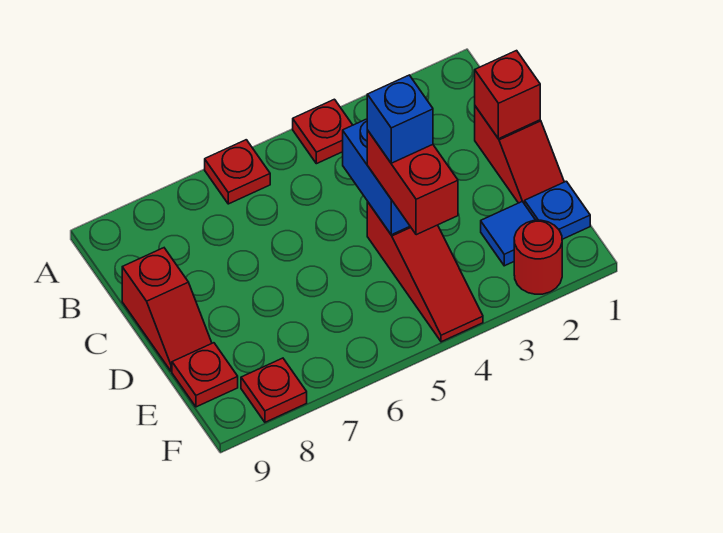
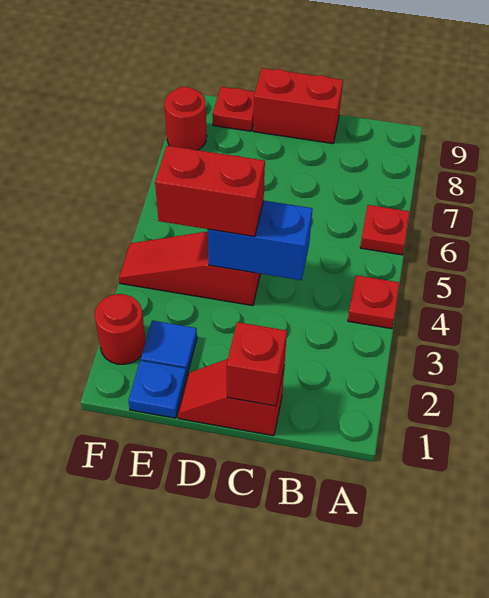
red slope C9:D9 level 1 top C -> red brick C9:D9 level 1
blue brick D4 level 4 -> none
red plate F8 level 1 -> red round brick F8 level 1

